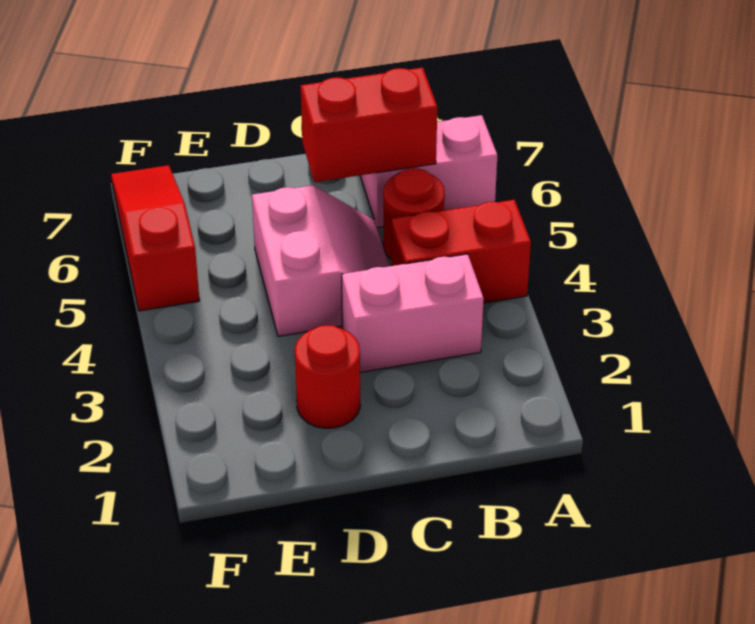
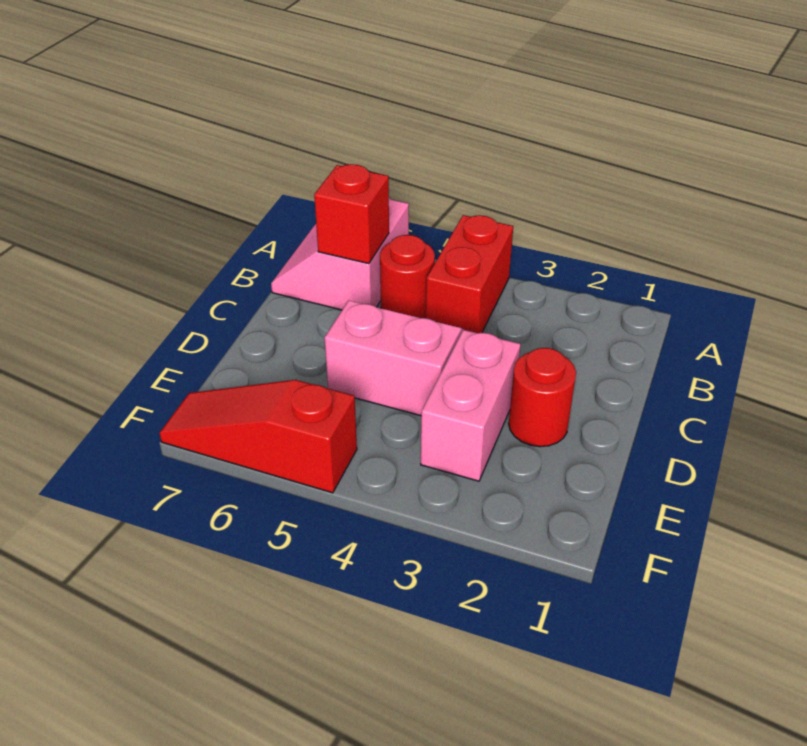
pink brick B3:C3 level 1 -> pink brick D3:E3 level 1
red brick B6:C6 level 2 -> red brick B6 level 2

